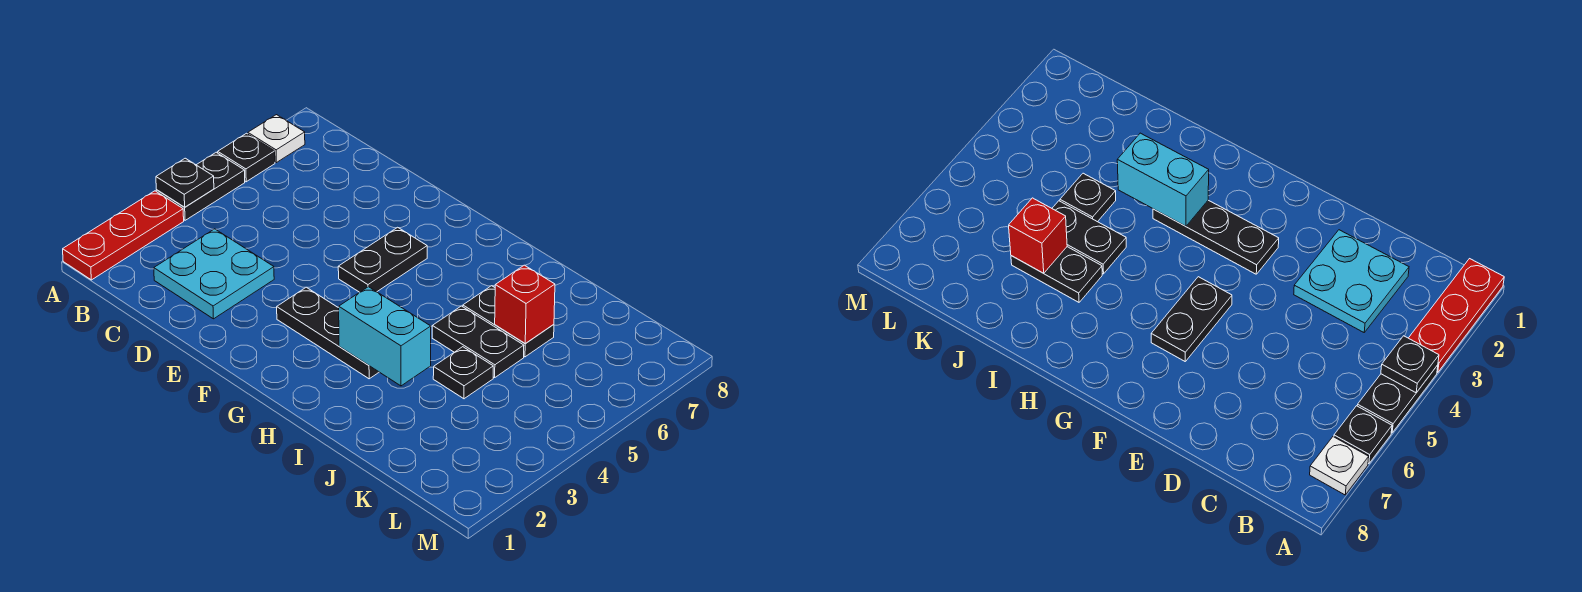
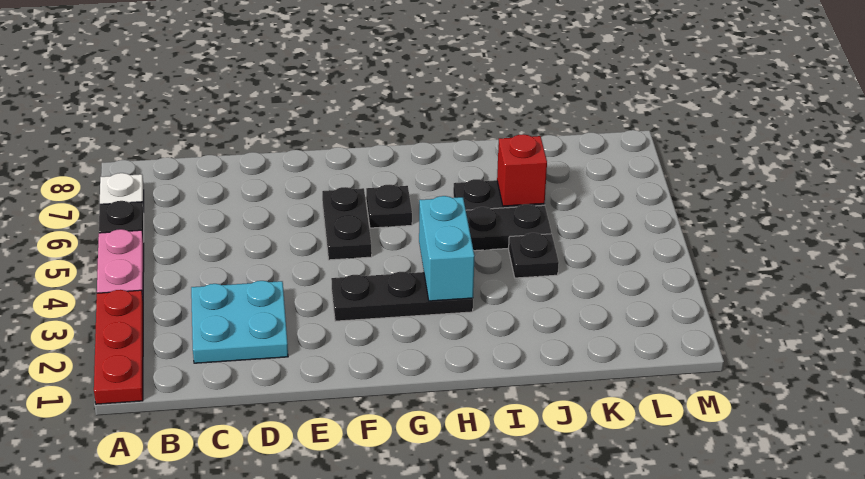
black plate A4:A5 level 1 -> pink plate A4:A5 level 1
black plate A4 level 2 -> black plate G6 level 1
cyan brick H3:I3 level 2 -> cyan brick H3:H4 level 2

